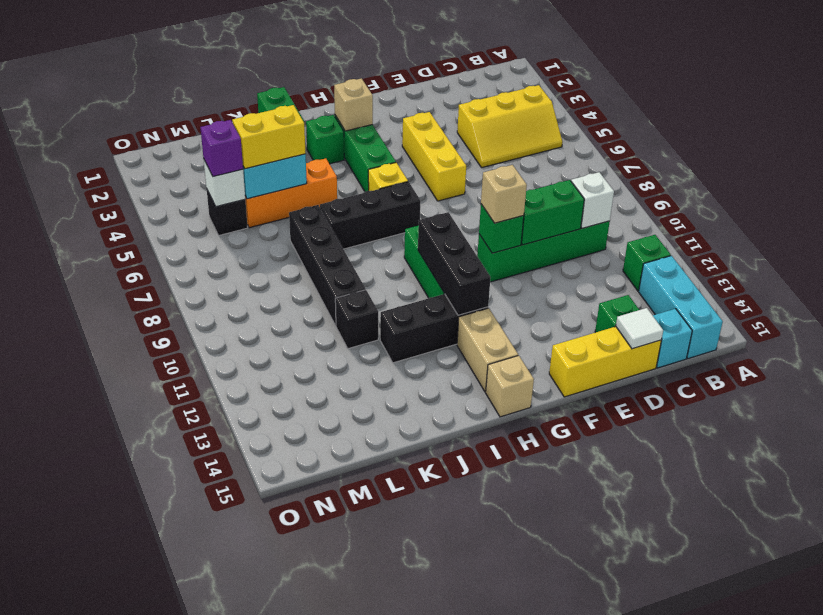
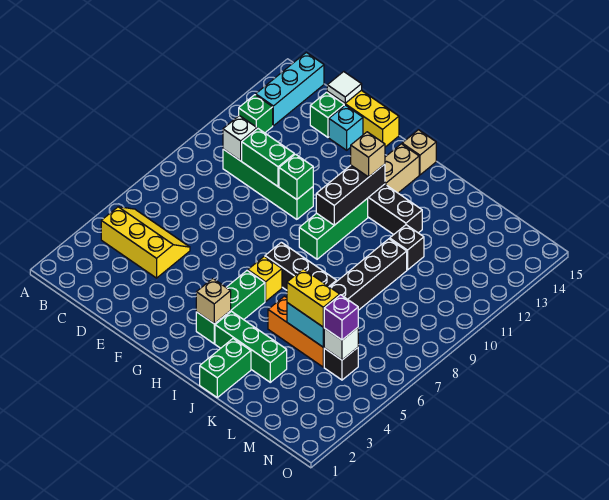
cyan brick C15 level 1 -> cyan brick E14 level 1
yellow brick F4:F6 level 1 -> none
tan brick F10 level 3 -> tan brick H12 level 3
green brick I3 level 1 -> green brick I3:K3 level 1

